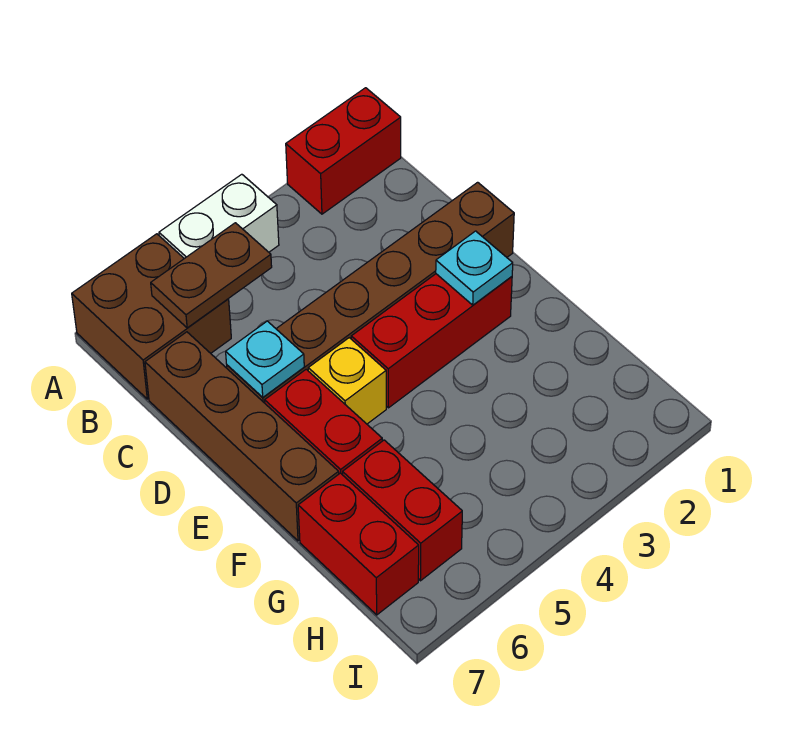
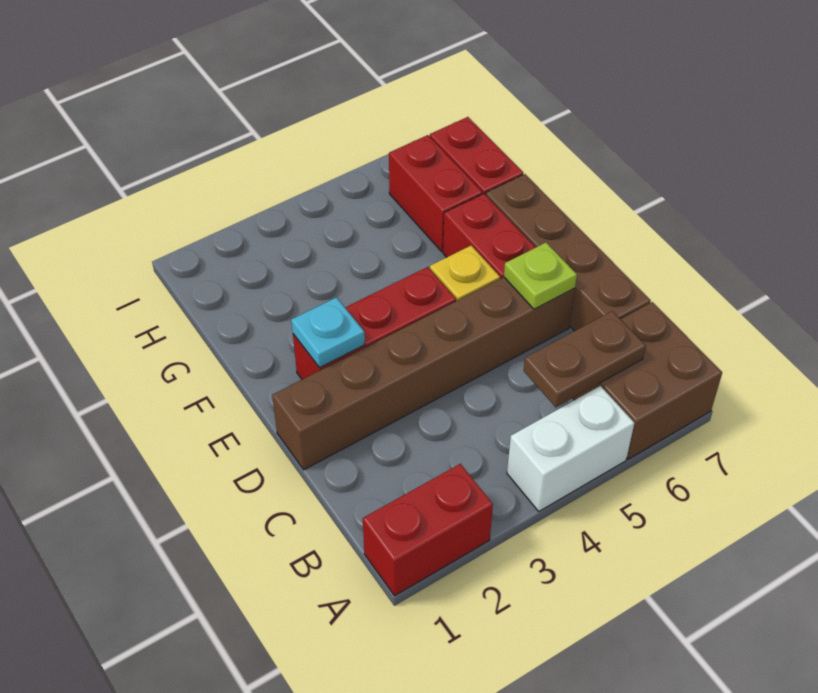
cyan plate D6 level 2 -> lime plate D6 level 2

